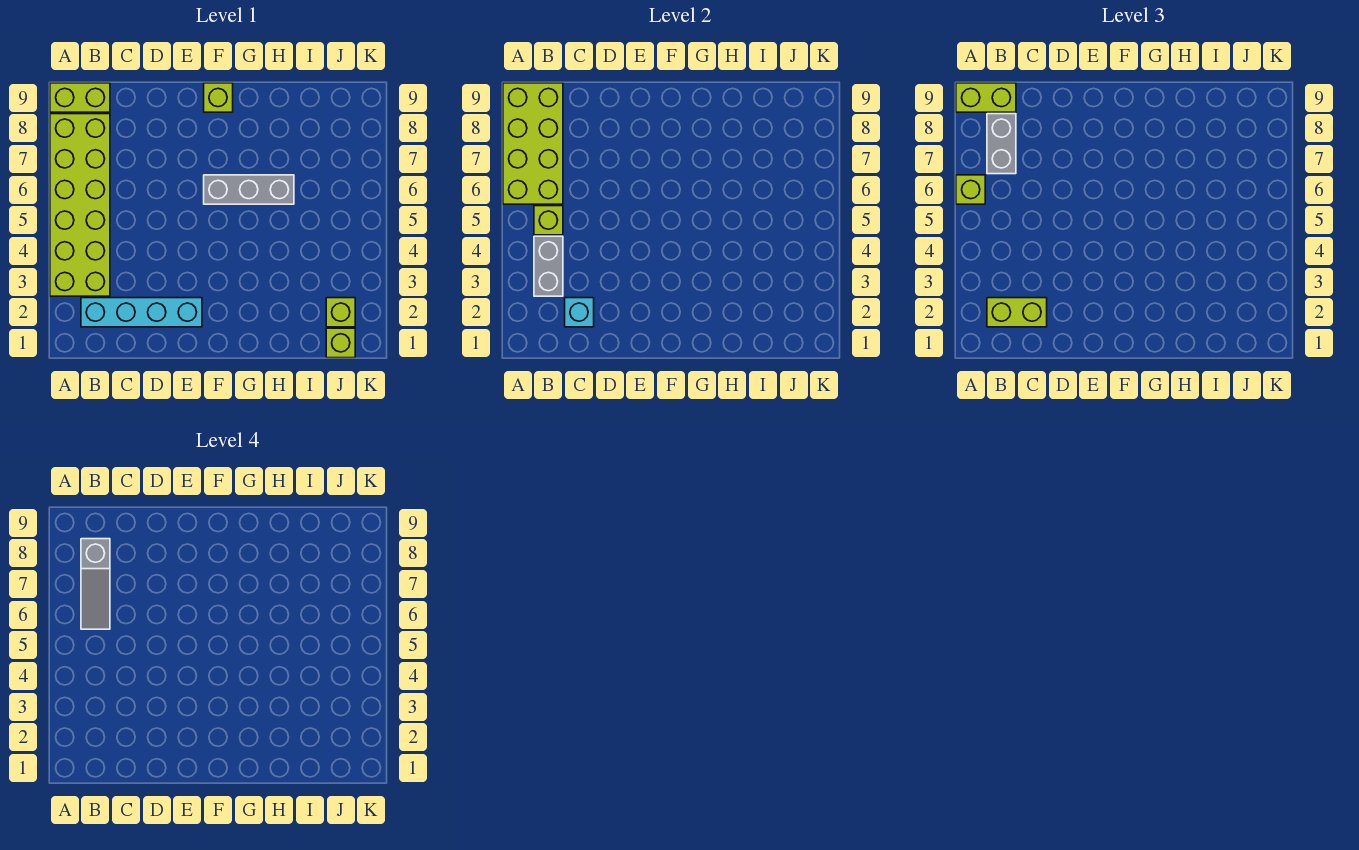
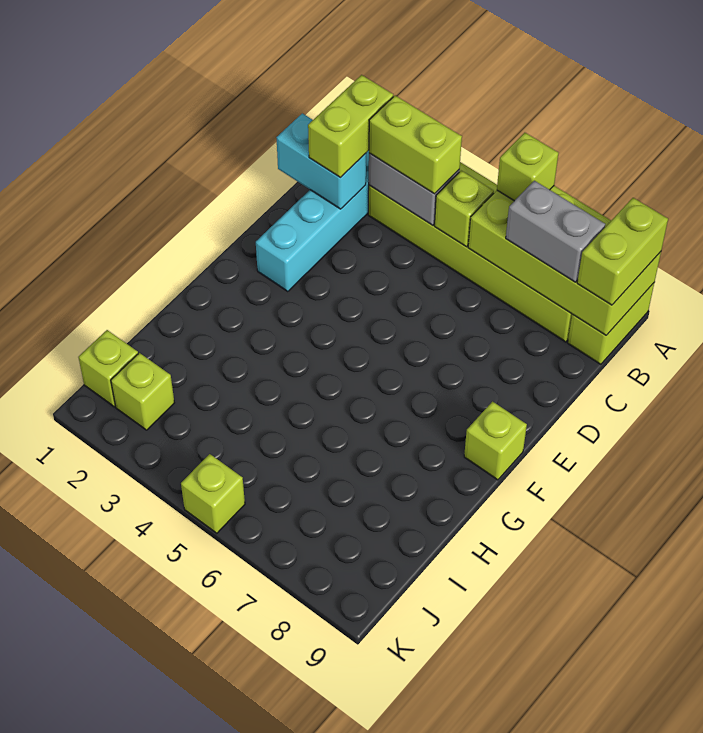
none -> lime brick B3:B4 level 3
grey slope B6:B8 level 4 top 8 -> none
cyan brick C2 level 2 -> cyan brick C1:C2 level 2
grey brick F6:H6 level 1 -> none
none -> lime brick K5 level 1

